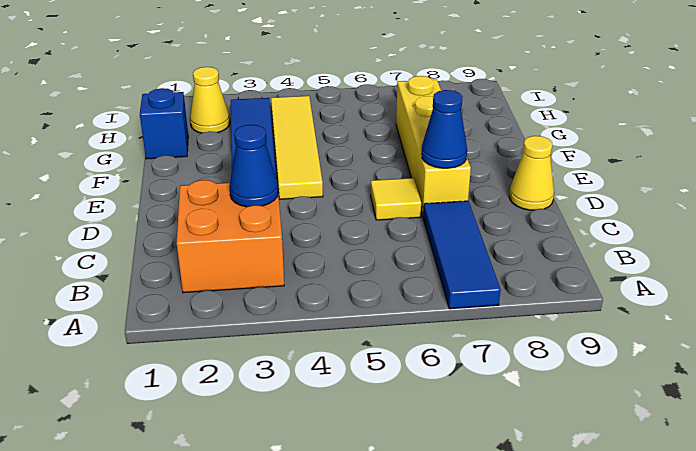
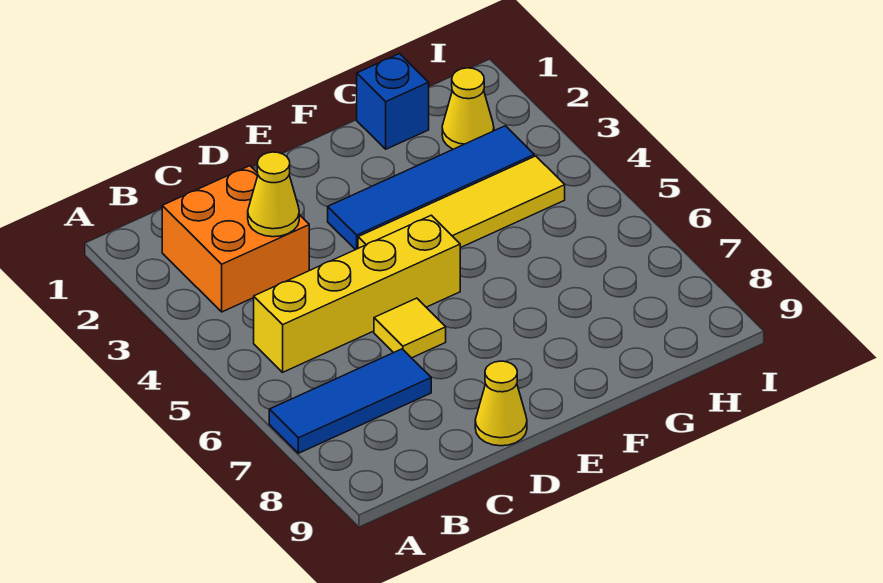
blue cone C3 level 2 -> yellow cone C3 level 2
yellow brick D7:G7 level 1 -> yellow brick B5:E5 level 1
blue cone D7 level 2 -> none

